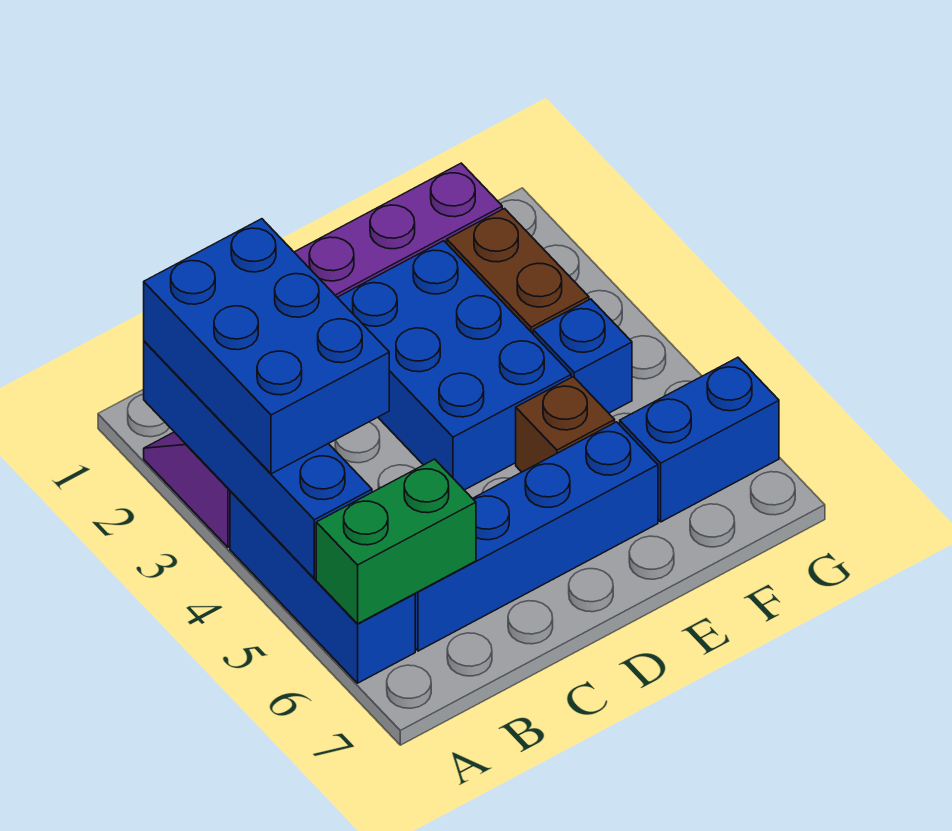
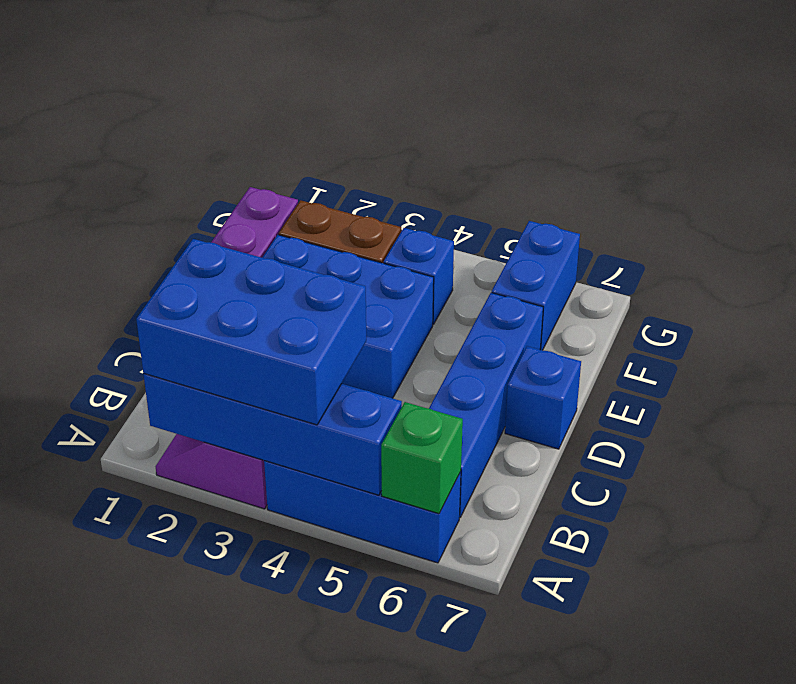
green brick A6:B6 level 2 -> green brick A6 level 2
none -> blue brick D7 level 1
brown brick E5 level 1 -> none

